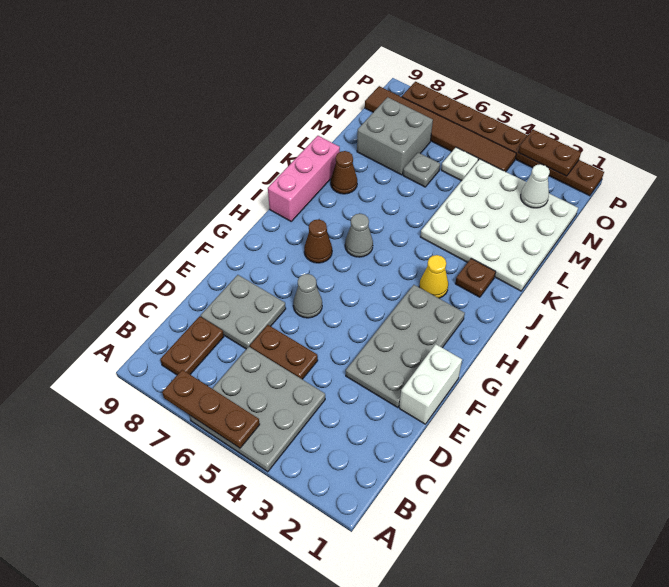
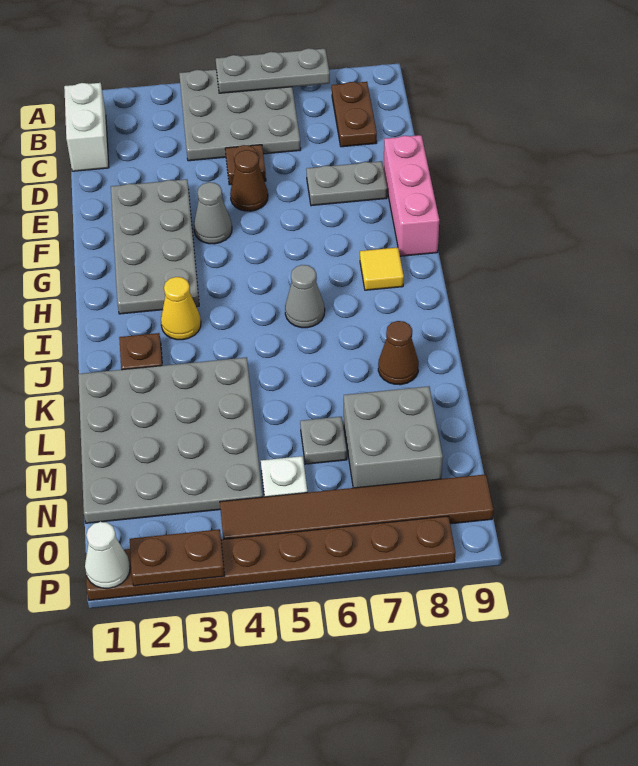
brown plate A5:A7 level 2 -> grey plate A5:A7 level 2
brown plate D5:D6 level 1 -> brown plate D5 level 1
grey plate D7:E8 level 1 -> grey plate E7:E8 level 1
white brick E1:F1 level 1 -> white brick B1:C1 level 1
grey cone F6 level 1 -> grey cone F4 level 1
brown cone H7 level 1 -> brown cone E5 level 1
none -> yellow tile H8 level 1
pink brick I9:K9 level 1 -> pink brick E9:G9 level 1
white plate K1:N4 level 1 -> grey plate K1:N4 level 1
white cone N2 level 2 -> white cone P1 level 2

